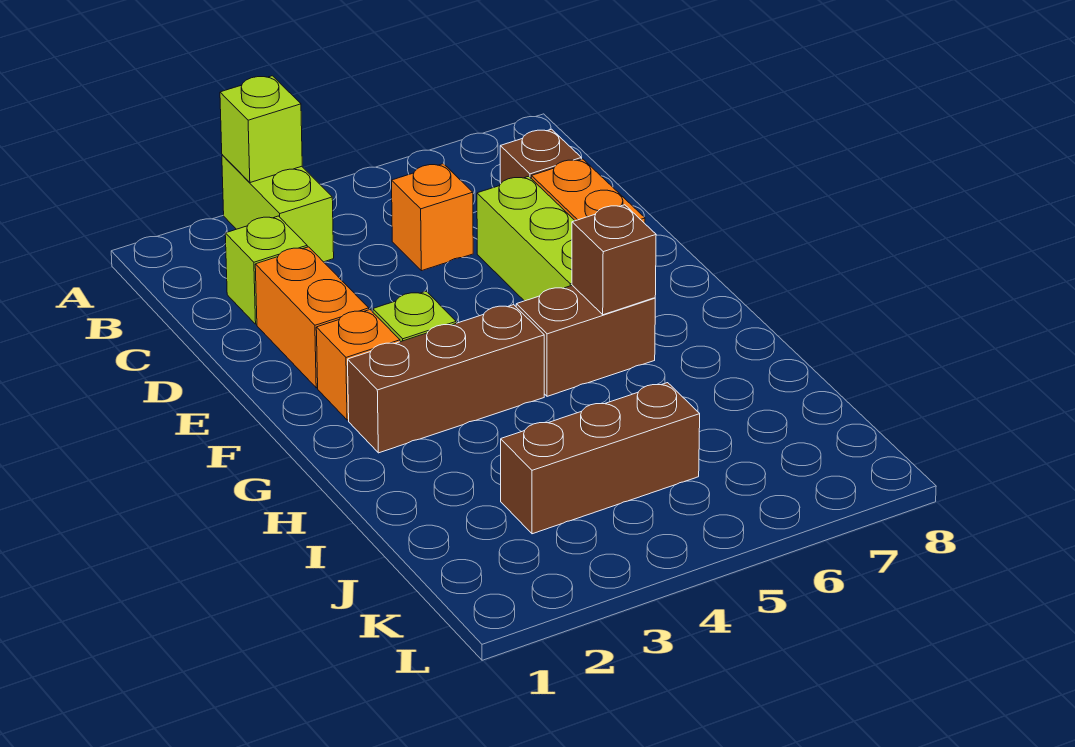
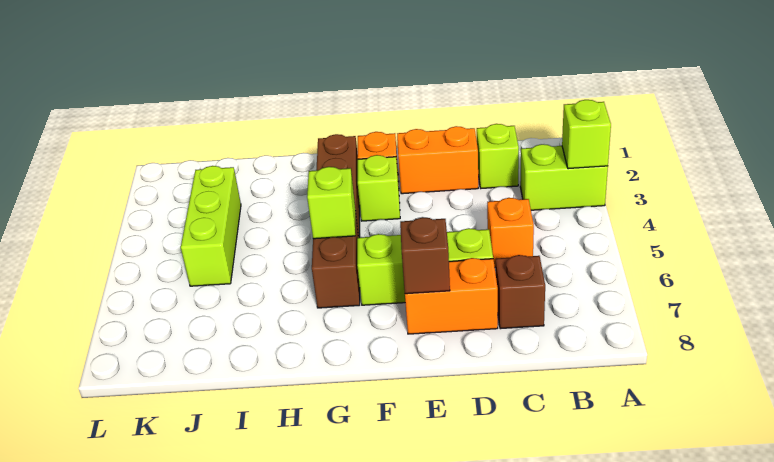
none -> lime brick G5 level 2
brown brick G6 level 2 -> brown brick E7 level 2
brown brick J3:J5 level 1 -> lime brick J3:J5 level 1

